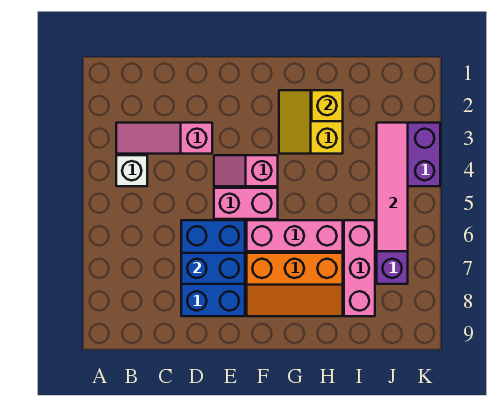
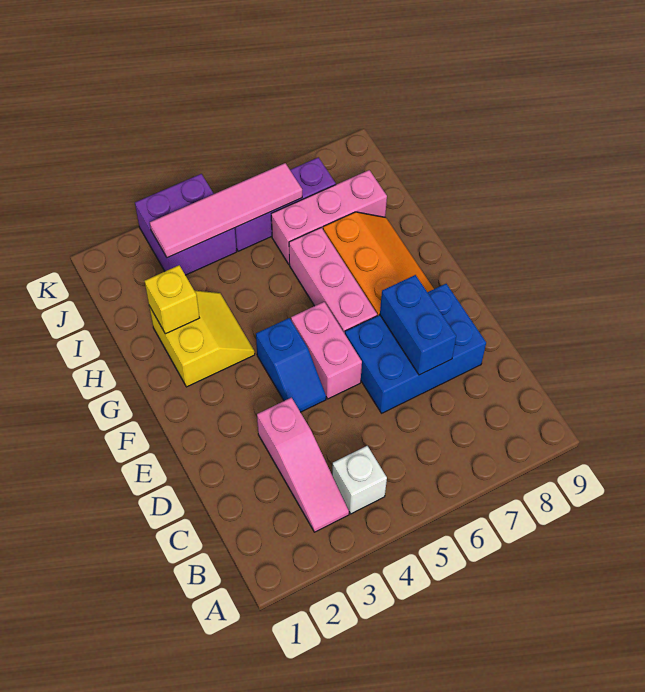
pink slope E4:F4 level 1 top F -> blue slope E4:F4 level 1 top F
yellow slope G2:H3 level 1 top H -> yellow slope G2:H3 level 1 top 2

